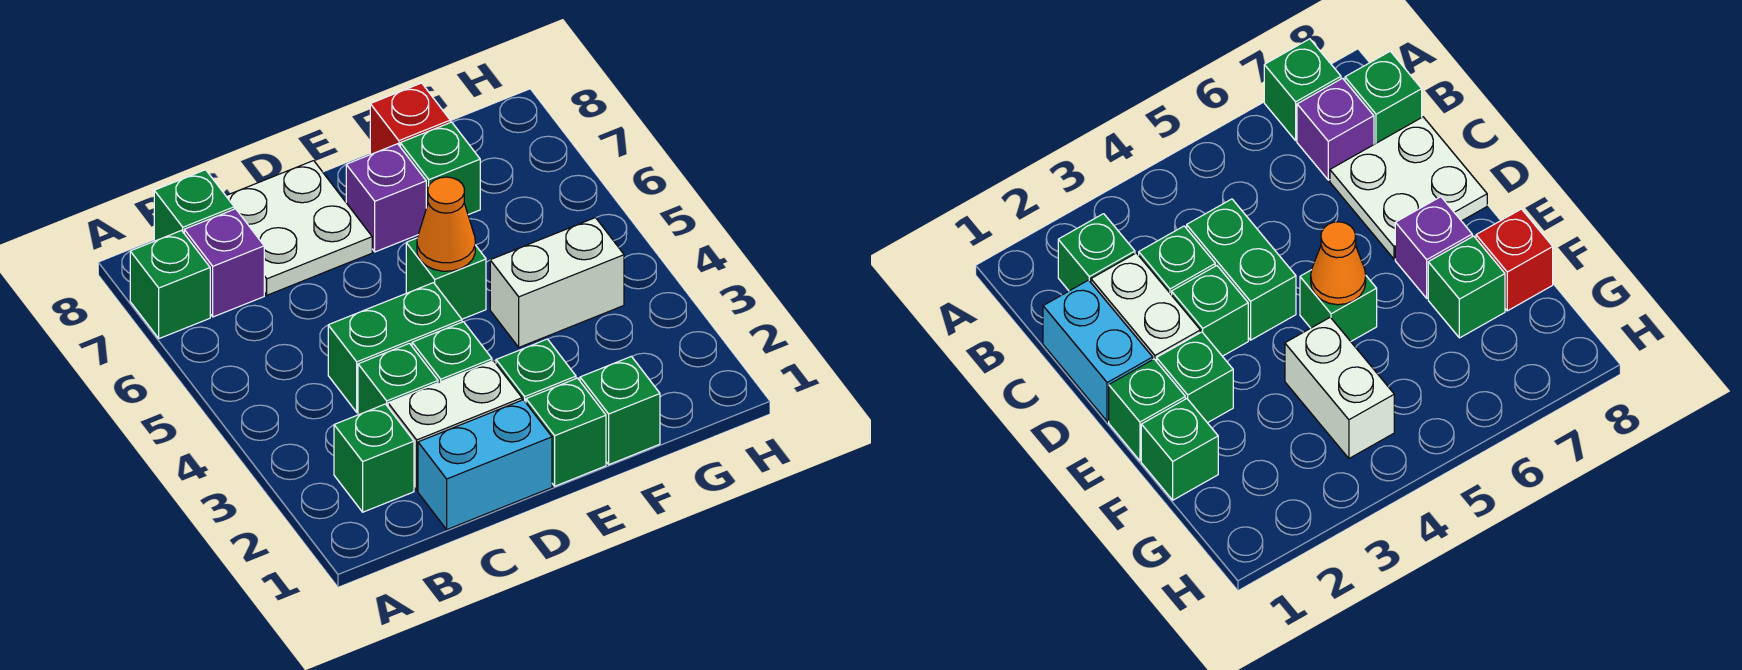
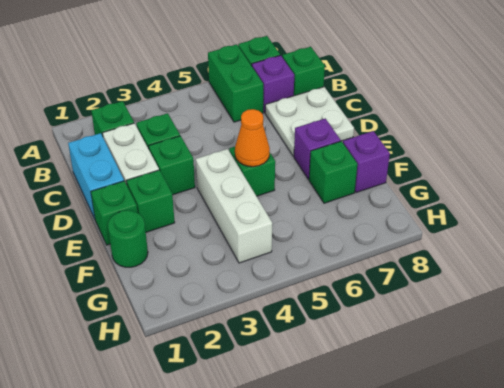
green brick C4:D4 level 1 -> green brick A6:B6 level 1
green brick F1 level 1 -> green round brick F1 level 1
white brick F4:G4 level 1 -> white brick E4:G4 level 1
red brick F8 level 1 -> purple brick F8 level 1

